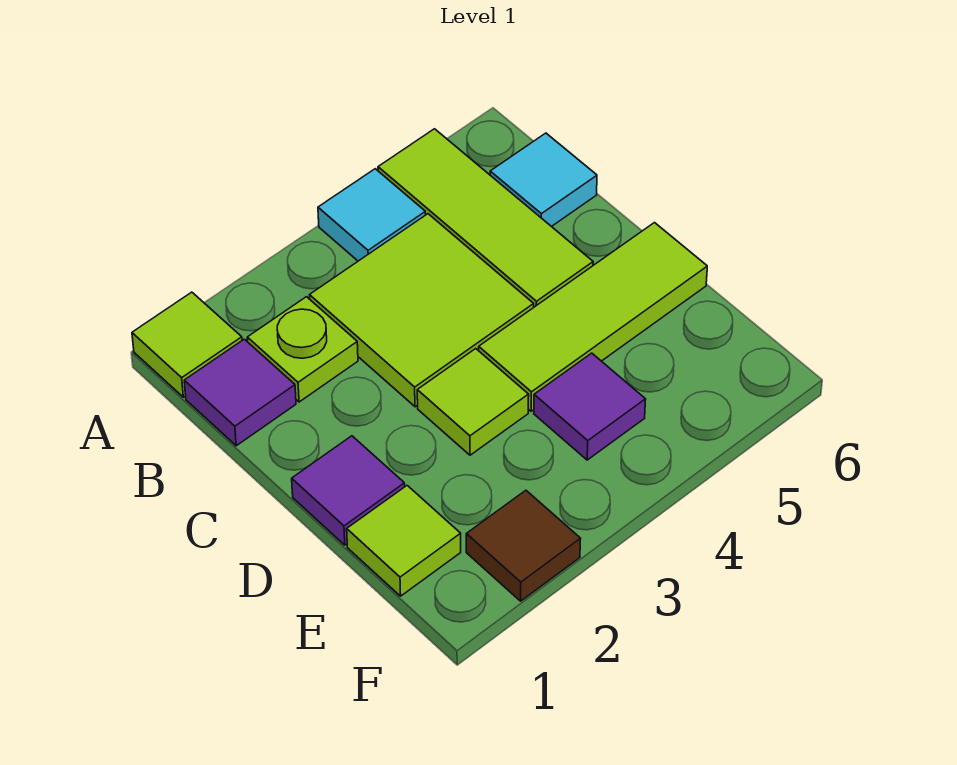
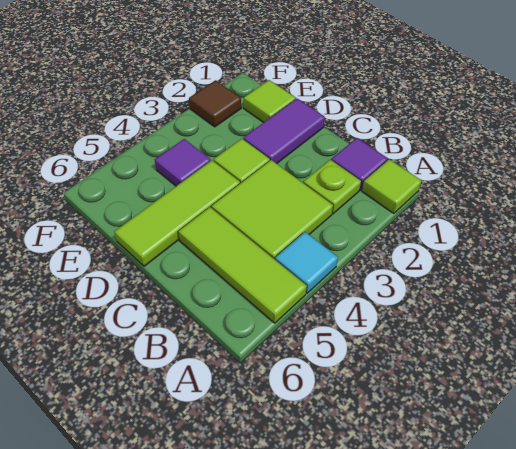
cyan tile B6 level 1 -> none
purple tile D1 level 1 -> purple tile D1:D2 level 1

